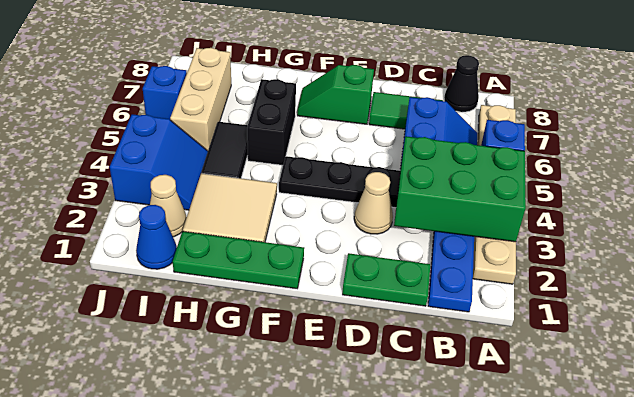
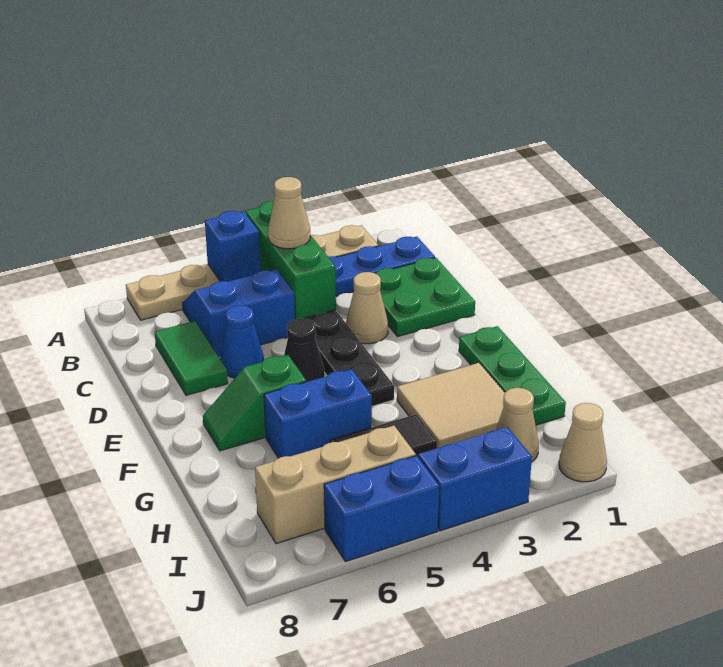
green brick A3:C4 level 2 -> green brick A4:C4 level 2
none -> tan cone B4 level 3
black cone B8 level 1 -> black cone E5 level 1
green plate C1:D1 level 1 -> green plate C1:D2 level 1
green slope E7:F7 level 1 top E -> green slope F6:F7 level 1 top 6
black brick G5:G6 level 1 -> blue brick G5:G6 level 1
blue cone I1 level 1 -> blue cone D6 level 1
none -> tan cone J1 level 1
blue brick J6 level 1 -> blue brick J5:J6 level 1

